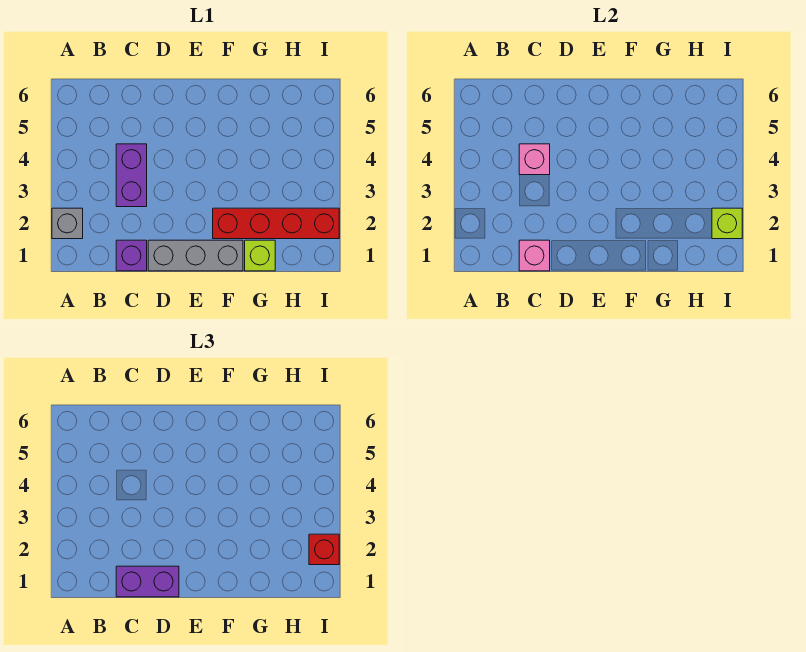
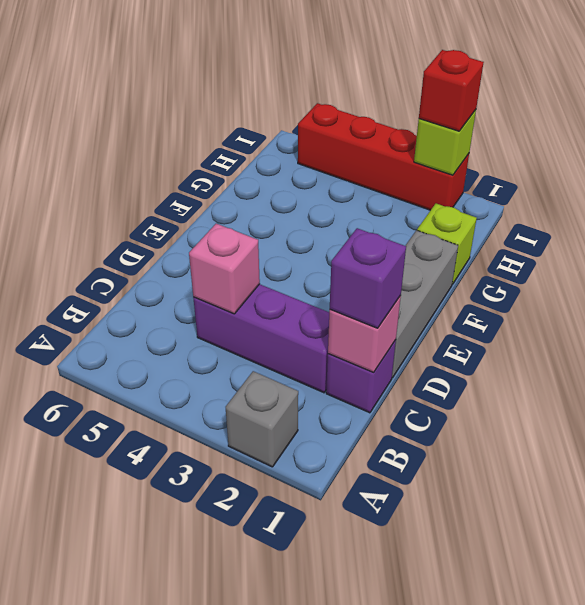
purple brick C1:D1 level 3 -> purple brick C1 level 3
purple brick C3:C4 level 1 -> purple brick C2:C4 level 1
red brick F2:I2 level 1 -> red brick I2:I5 level 1

